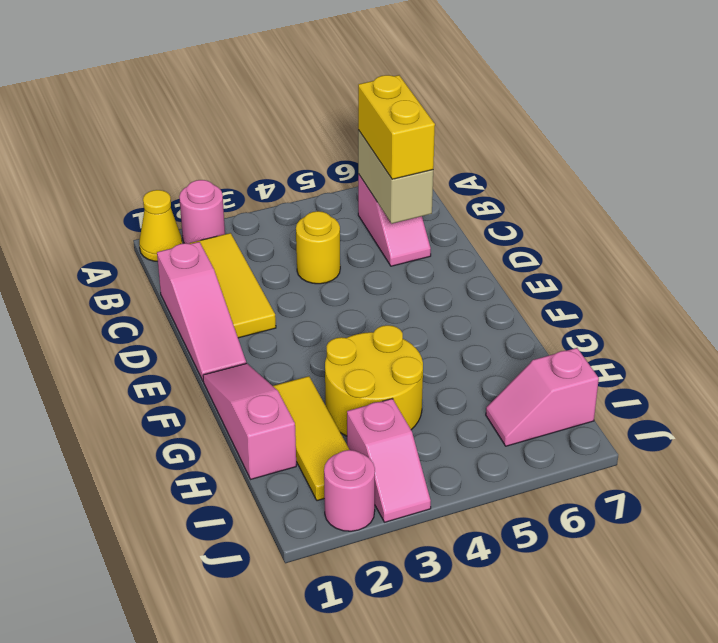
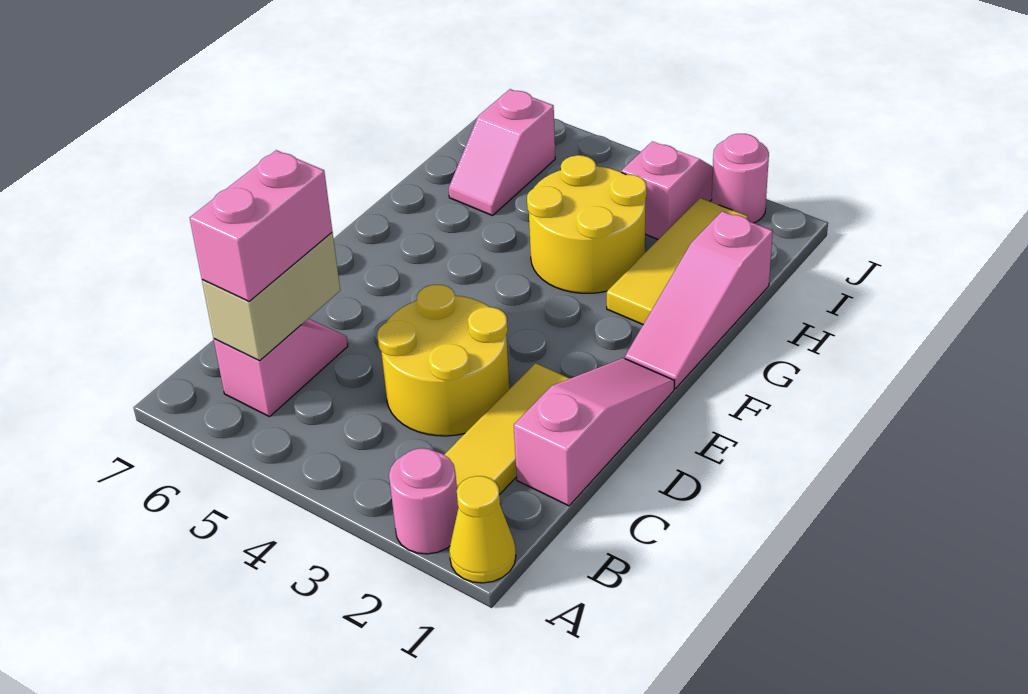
yellow brick B6:C6 level 3 -> pink brick B6:C6 level 3
yellow round brick C4 level 1 -> yellow round brick C3:D4 level 1
pink slope I6:I7 level 1 top 7 -> pink slope H6:I6 level 1 top I

